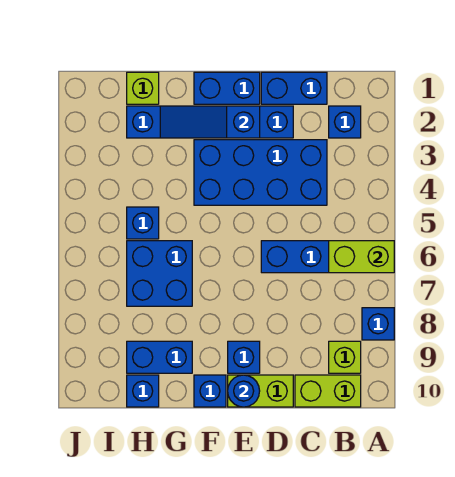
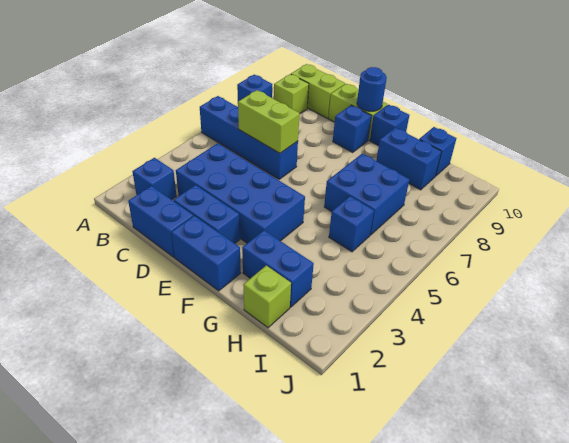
lime brick A6:B6 level 2 -> lime brick C6:D6 level 2
blue slope E2:G2 level 2 top E -> none

